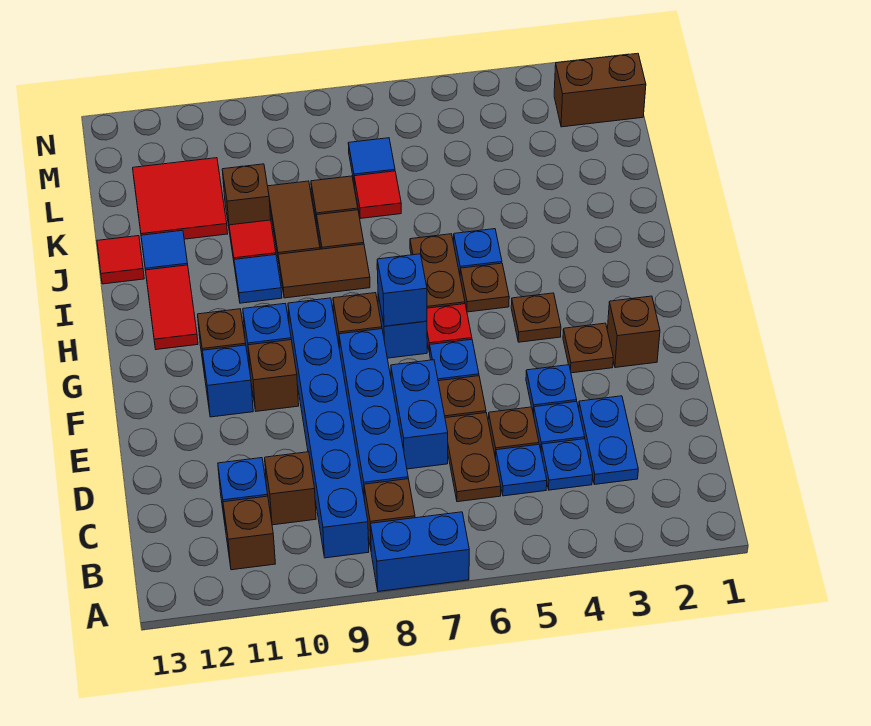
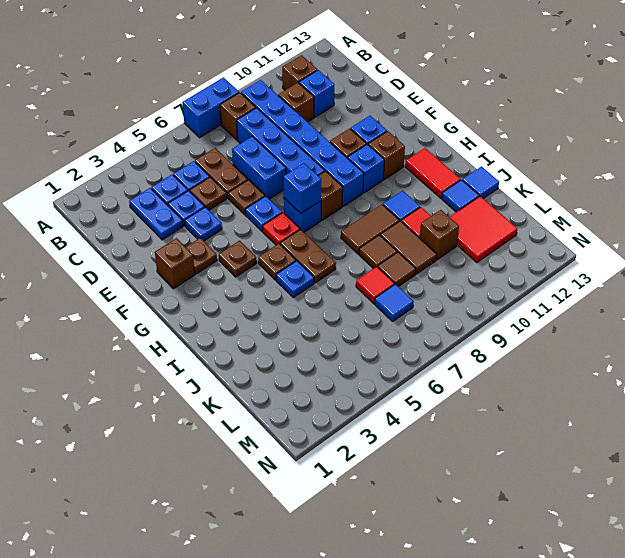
red tile J13 level 1 -> blue tile J13 level 1
brown brick M1:M2 level 1 -> none

